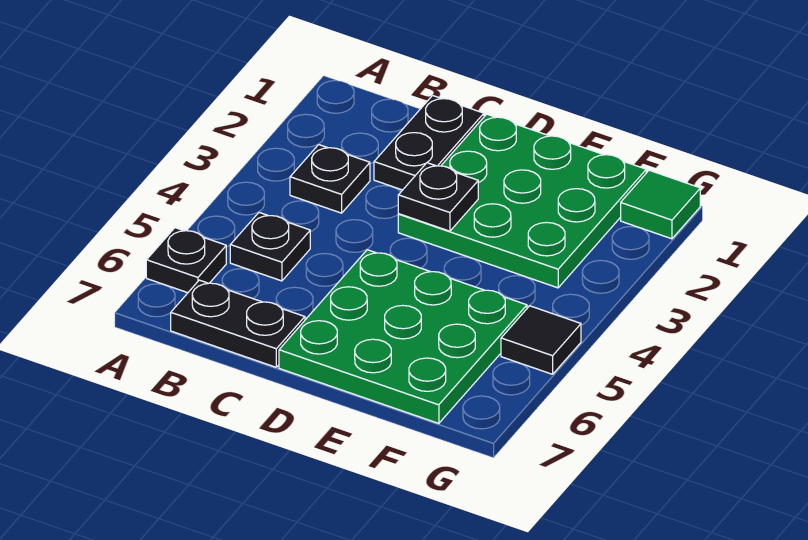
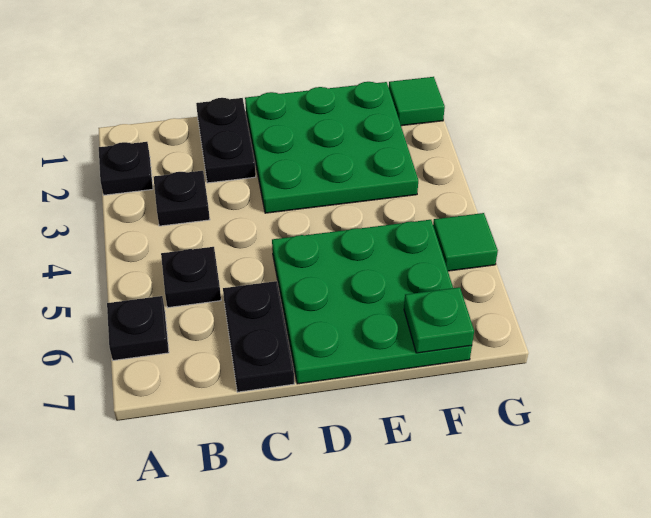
black plate B7:C7 level 1 -> black plate C6:C7 level 1
black plate D3 level 2 -> black plate A2 level 1
none -> green plate F7 level 2
black tile G5 level 1 -> green tile G5 level 1

